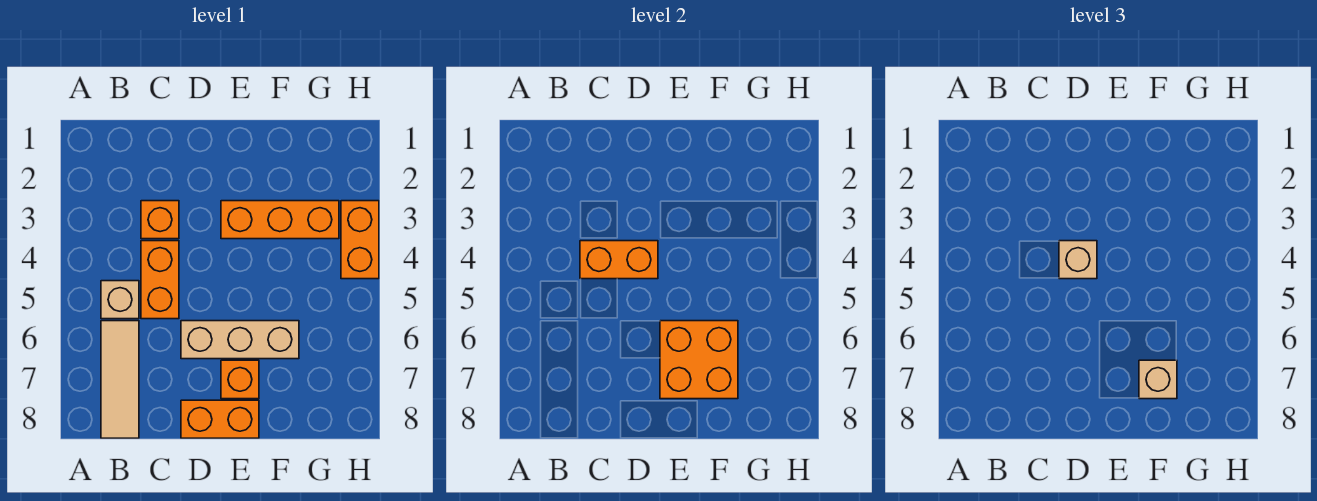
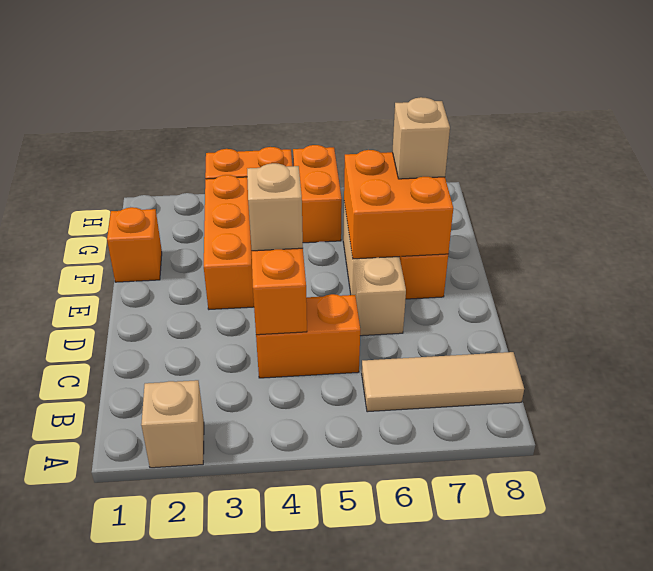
tan brick B5 level 1 -> tan brick A2 level 1
orange brick C3 level 1 -> orange brick F1 level 1
orange brick D8:E8 level 1 -> orange brick G5:H5 level 1

